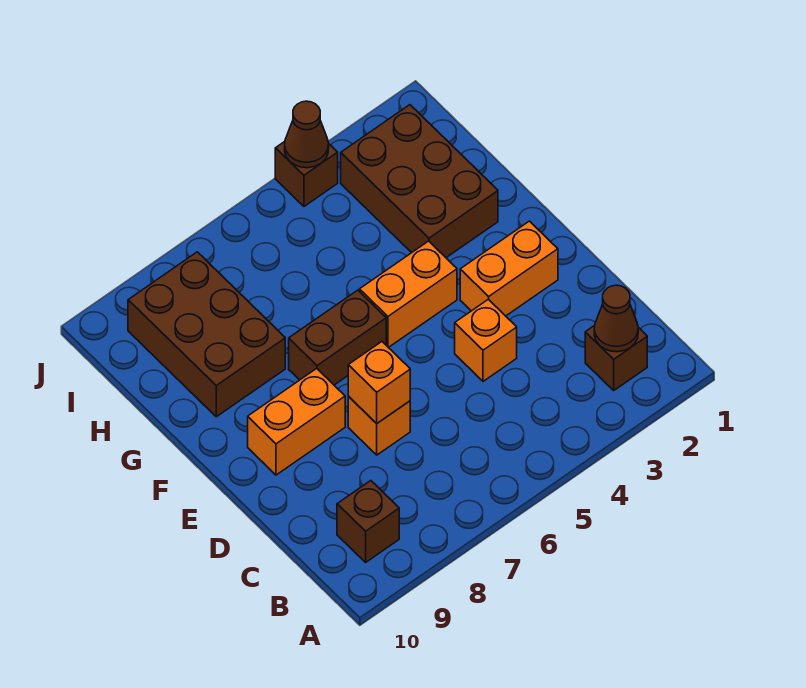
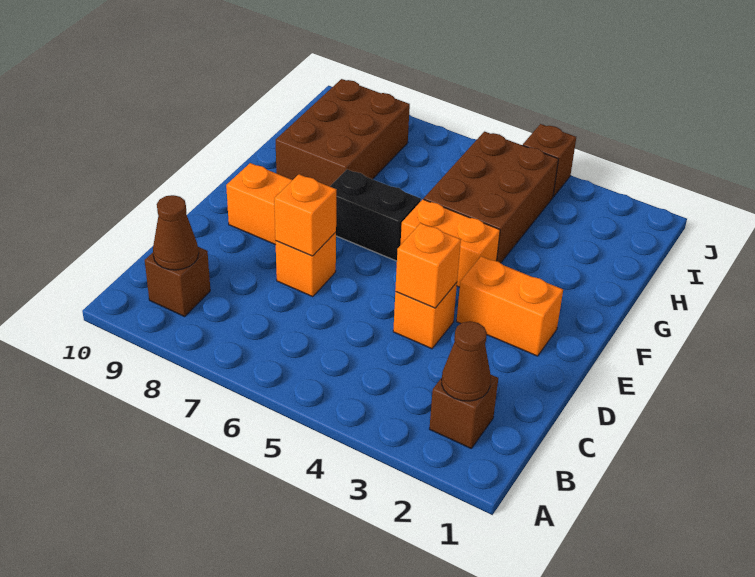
none -> orange brick D4 level 2
brown brick F6:F7 level 1 -> black brick F6:F7 level 1
brown brick G2:I3 level 1 -> brown brick G4:I5 level 1
brown cone J4 level 2 -> brown cone B9 level 2

